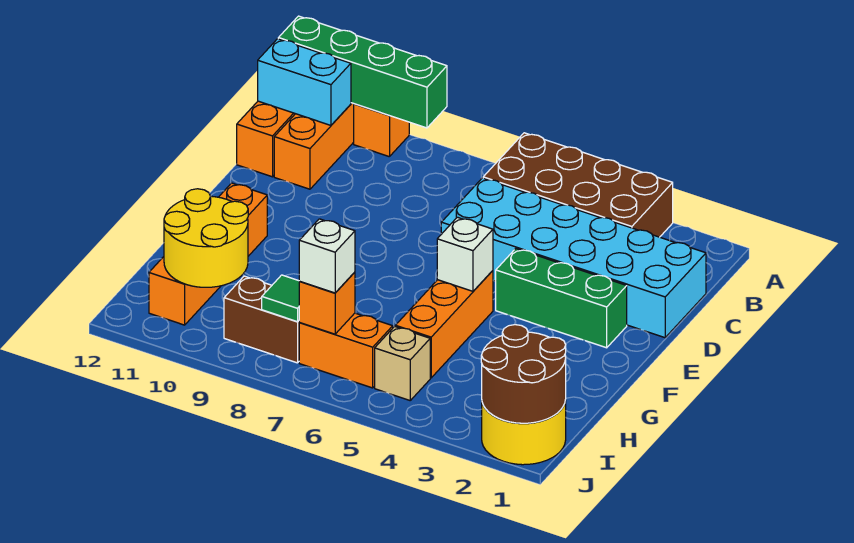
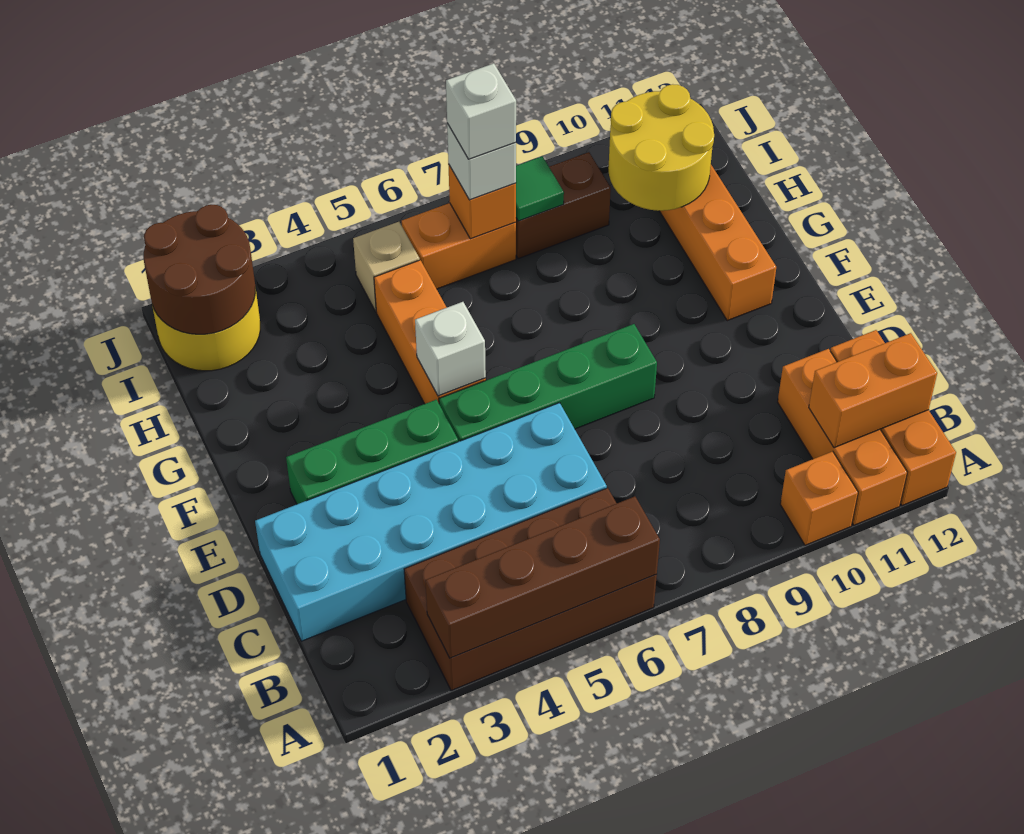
none -> brown brick A3:A6 level 2
green brick A9:A12 level 2 -> green brick E5:E8 level 1
cyan brick B11:B12 level 2 -> orange brick B11:B12 level 2
none -> white brick I7 level 4

